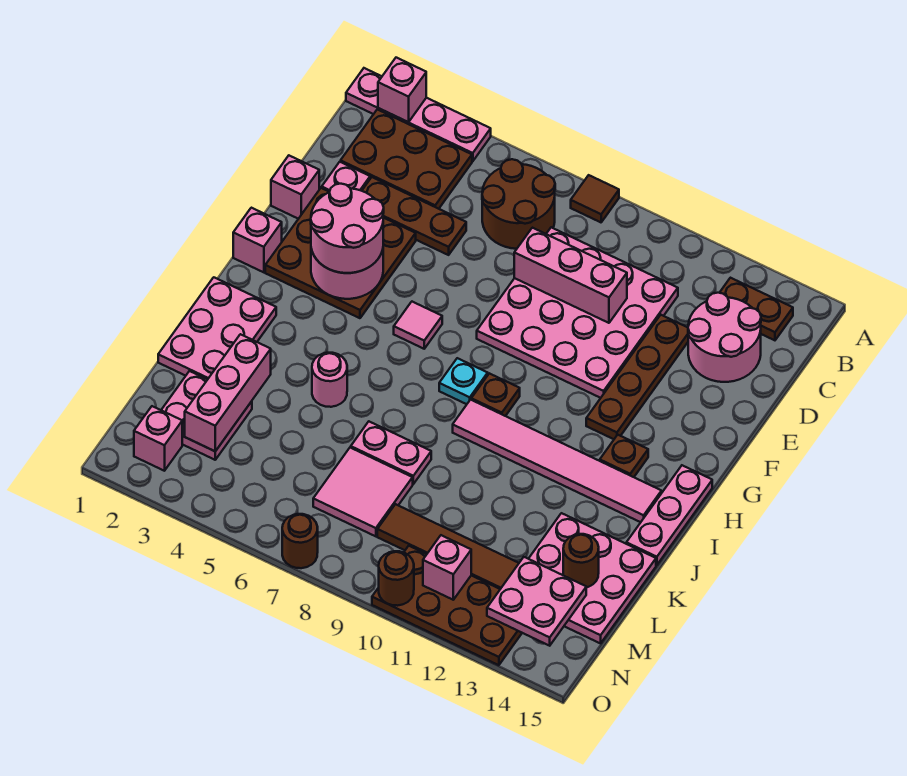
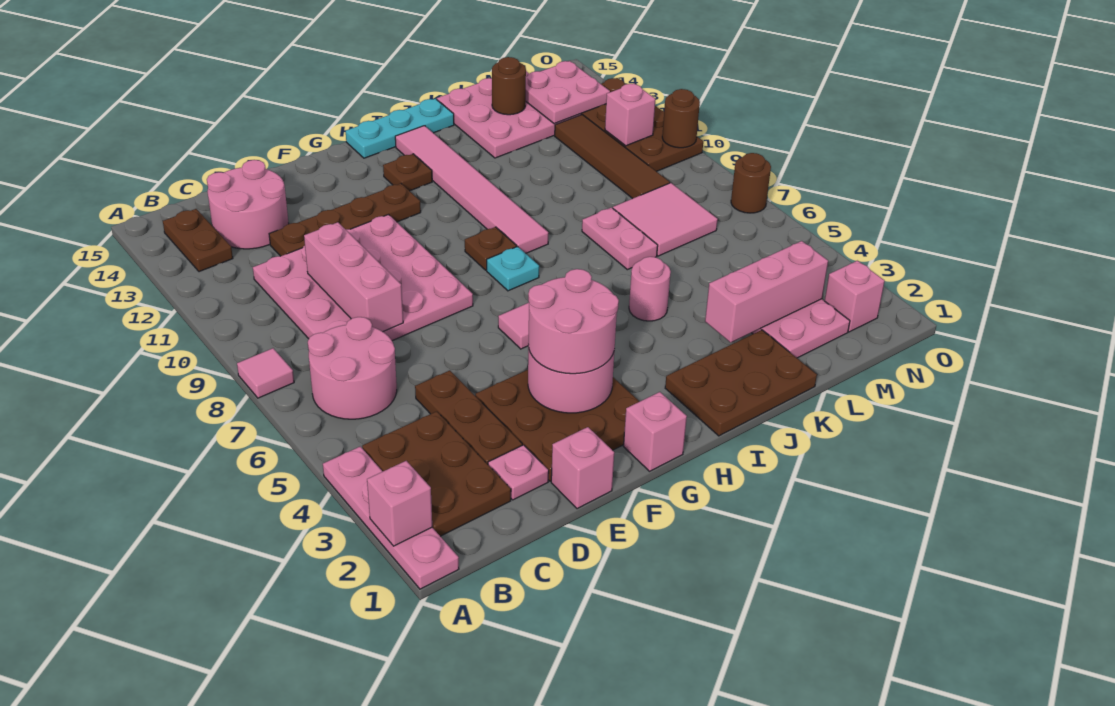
brown tile A8 level 1 -> pink tile A8 level 1
brown round brick B6:C7 level 1 -> pink round brick B6:C7 level 1
pink plate H15:J15 level 1 -> cyan plate H15:J15 level 1
pink plate I1:K2 level 1 -> brown plate I1:K2 level 1

